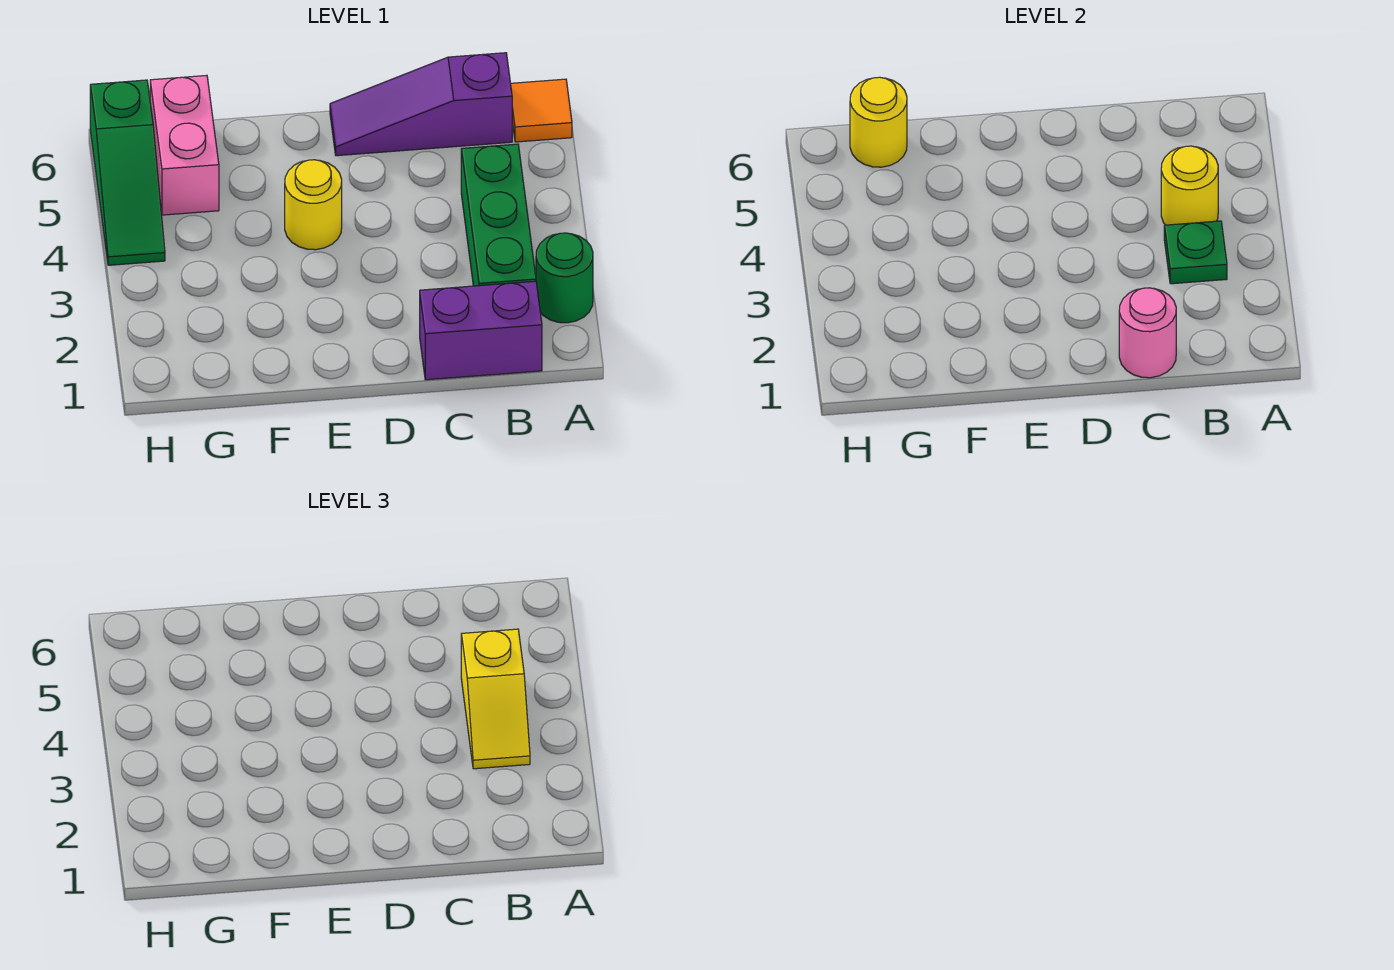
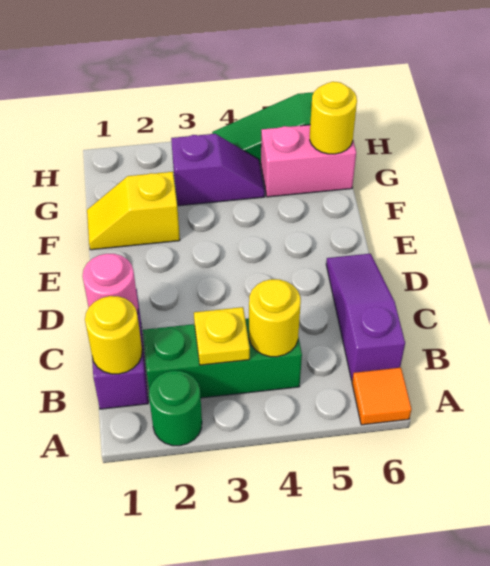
green plate B3 level 2 -> yellow plate B3 level 2
yellow slope B3:B4 level 3 top 4 -> yellow slope F1:F2 level 1 top 2
yellow round brick E4 level 1 -> yellow round brick B1 level 2
none -> purple slope G3:G4 level 1 top 3

